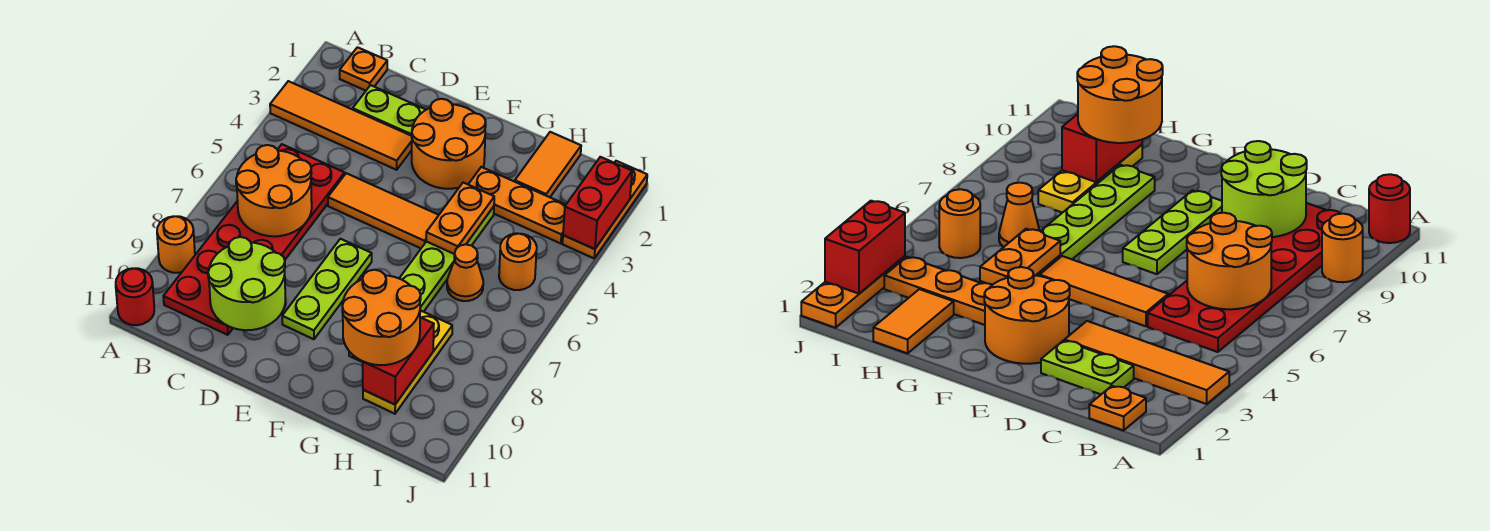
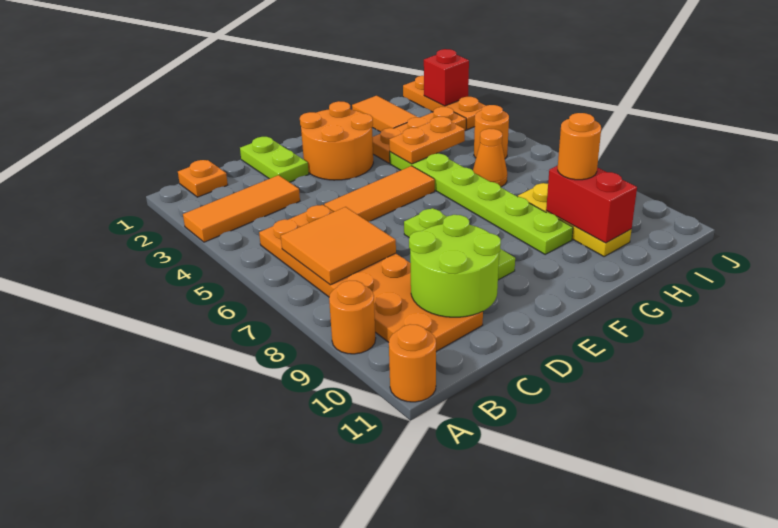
orange tile A3:D3 level 1 -> orange tile A3:C3 level 1
red round brick A11 level 1 -> orange round brick A11 level 1
red plate B5:C10 level 1 -> orange plate B5:C10 level 1
orange round brick B6:C7 level 2 -> orange tile B6:C7 level 2
lime plate C2:D2 level 1 -> lime plate D1:D2 level 1
orange plate G4:G5 level 2 -> orange plate G4:H4 level 2
orange round brick G9:H10 level 3 -> orange round brick H9 level 3
red brick J2:J3 level 2 -> red brick J2 level 2

